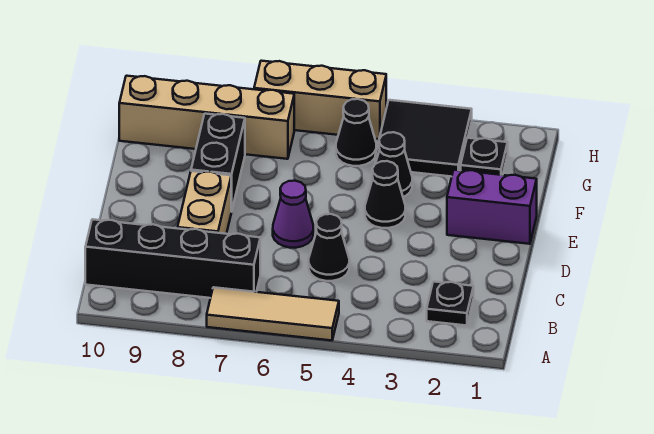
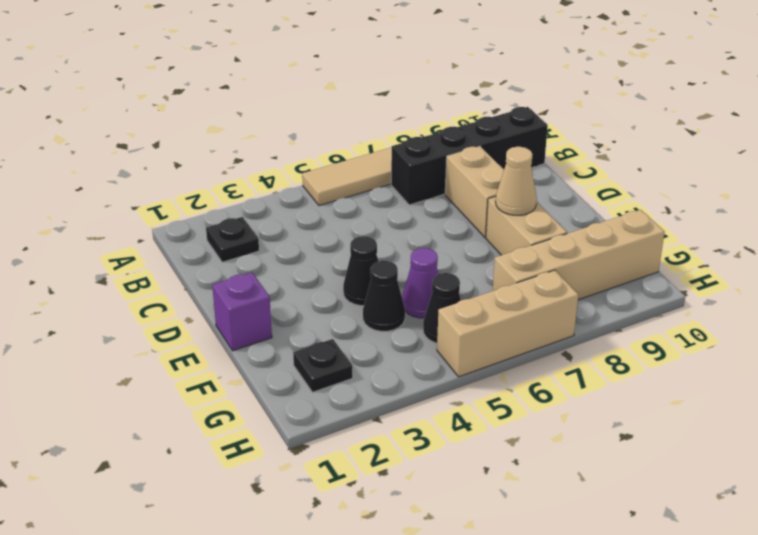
black cone C5 level 1 -> none
purple cone D6 level 1 -> purple cone F5 level 1
purple brick E1:E2 level 1 -> purple brick E1 level 1
black brick E8:F8 level 1 -> tan brick E8:F8 level 1
none -> tan cone E8 level 2
black tile G3:H4 level 1 -> none

